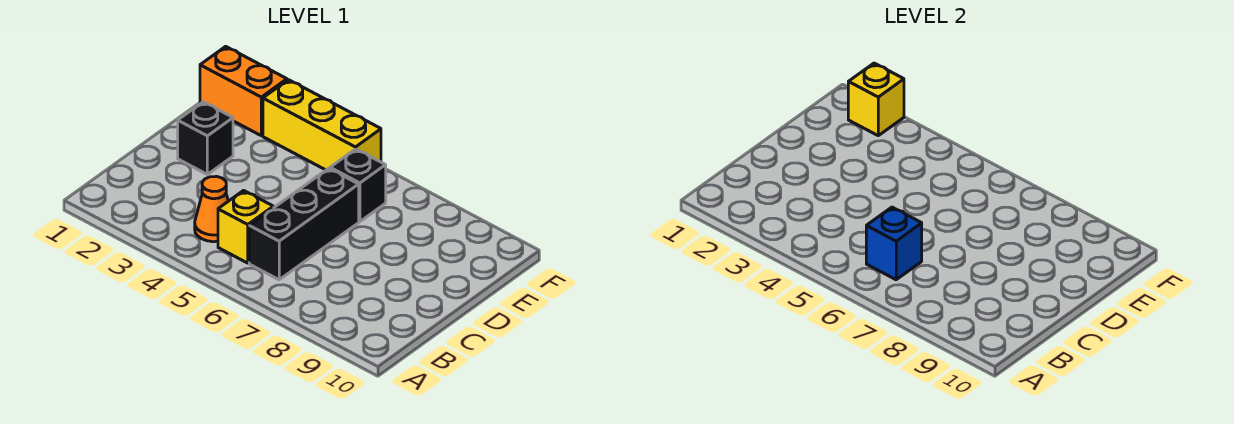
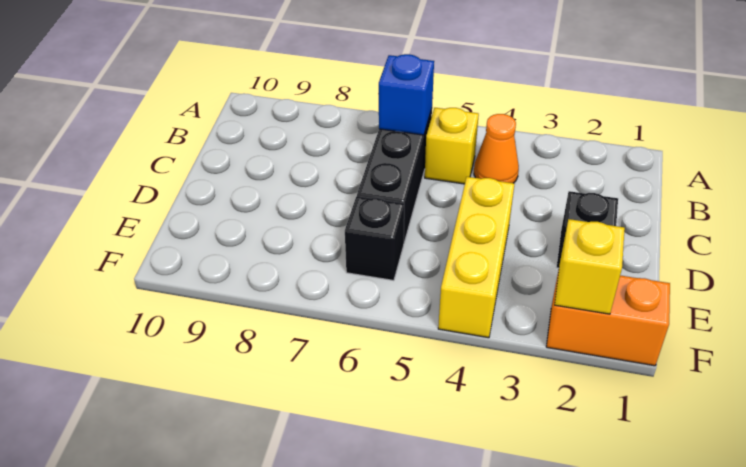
yellow brick F3:F5 level 1 -> yellow brick D4:F4 level 1

